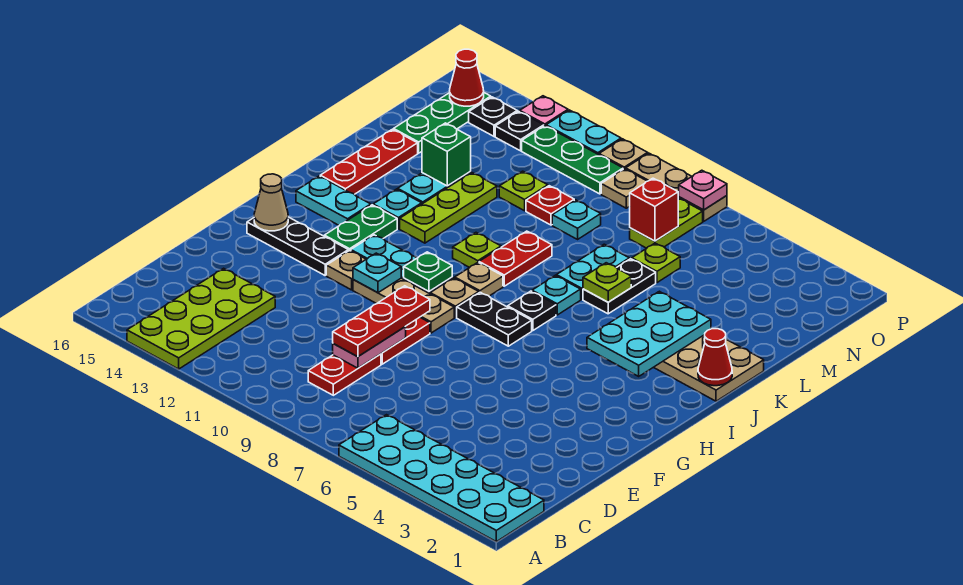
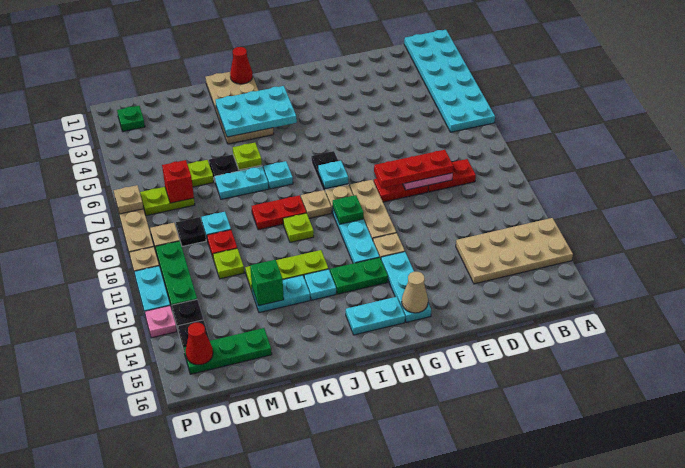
lime plate A13:D14 level 1 -> tan plate A13:D14 level 1
cyan plate G11 level 2 -> cyan plate H8 level 2
black plate G13:G15 level 1 -> cyan plate G13:G15 level 1
black plate I7 level 1 -> black plate N9 level 1
cyan plate I14:I15 level 1 -> cyan plate H15:I15 level 1
red plate J15:L15 level 1 -> none
none -> green plate O2 level 1
pink plate P7 level 2 -> tan plate P7 level 2

